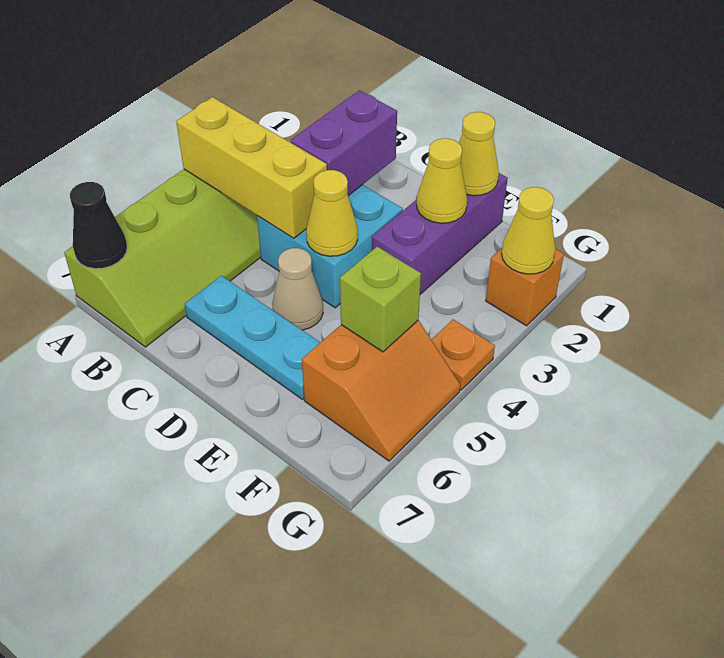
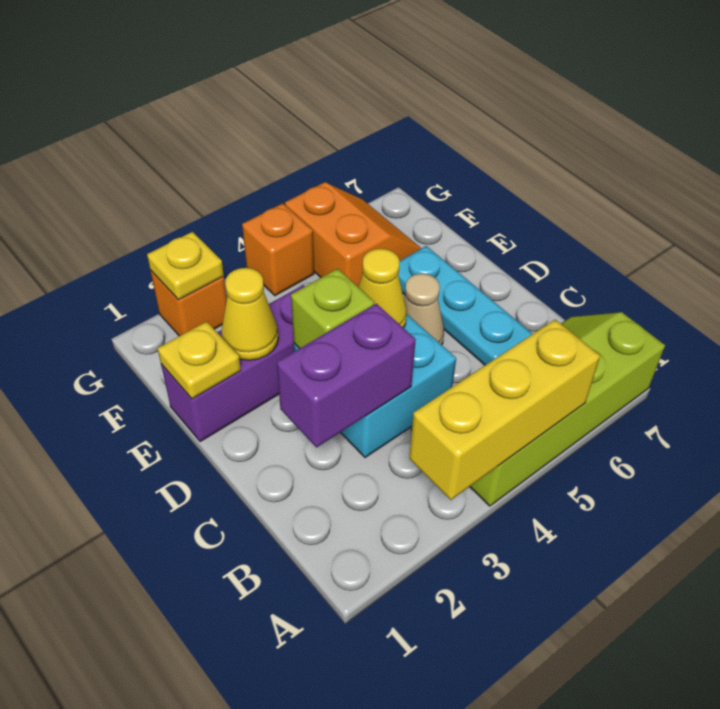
yellow brick A4:C4 level 2 -> yellow brick A3:A5 level 2
black cone A7 level 2 -> none
yellow cone E1 level 2 -> yellow plate E1 level 2
orange slope F5:G6 level 1 top F -> orange slope F5:G6 level 1 top 5
lime brick F5 level 2 -> lime brick D3 level 2
yellow cone G2 level 2 -> yellow plate G2 level 2
orange plate G4 level 1 -> orange brick G4 level 1

